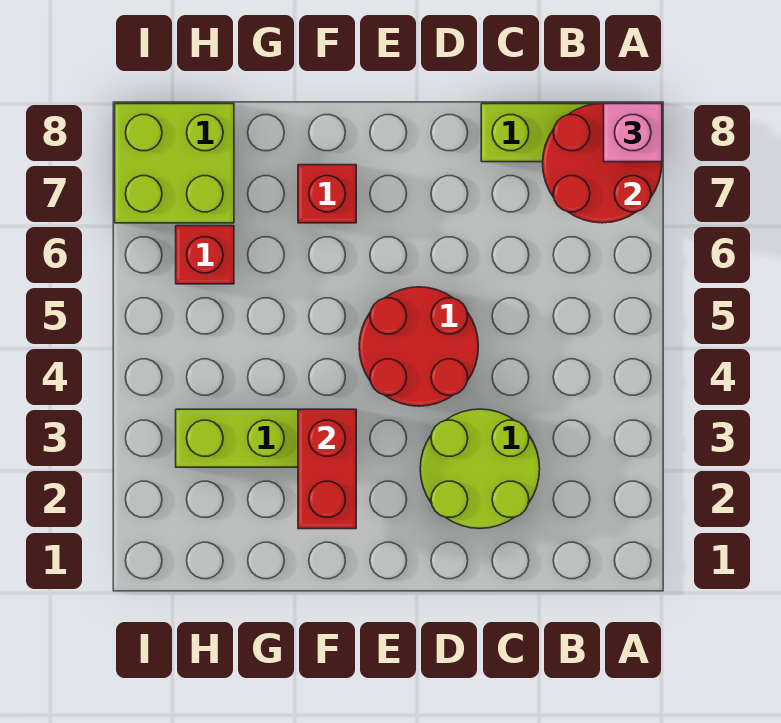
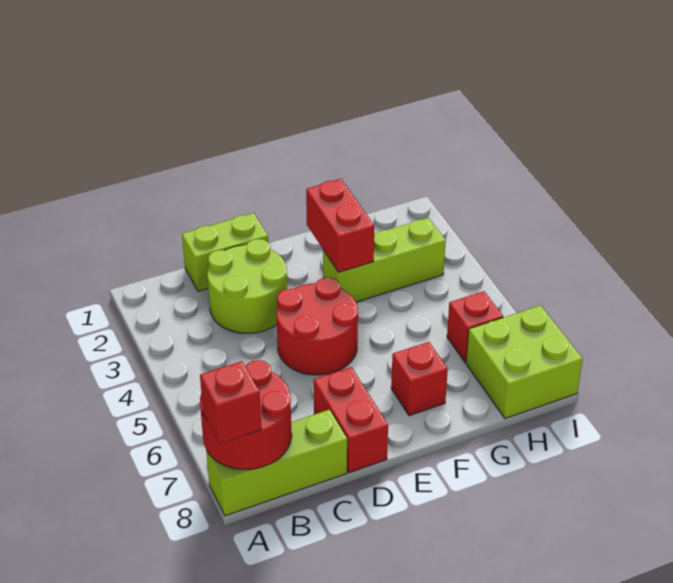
pink brick A8 level 3 -> red brick A8 level 3
none -> lime brick C1:D1 level 1
none -> red brick D7:D8 level 1

